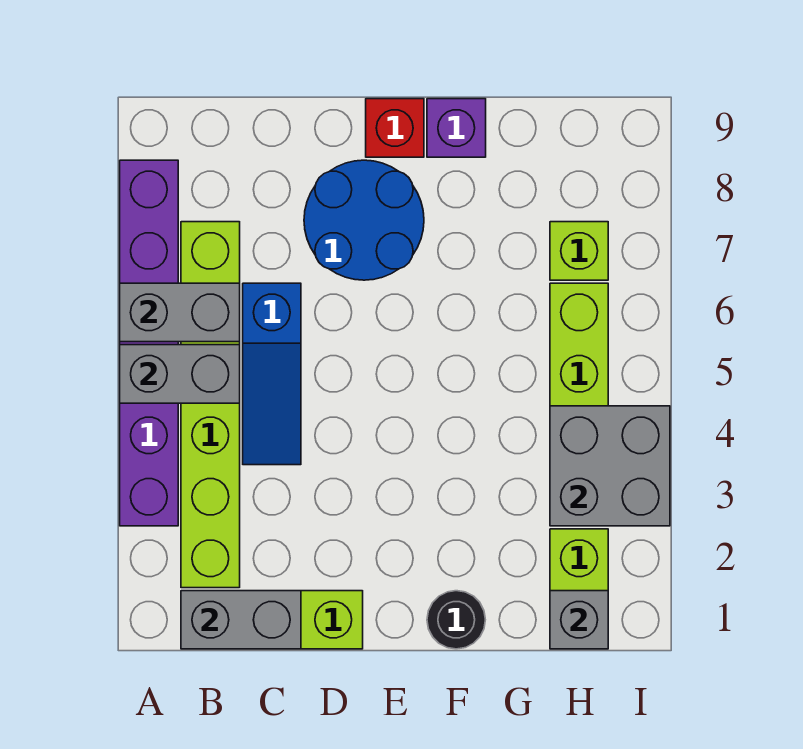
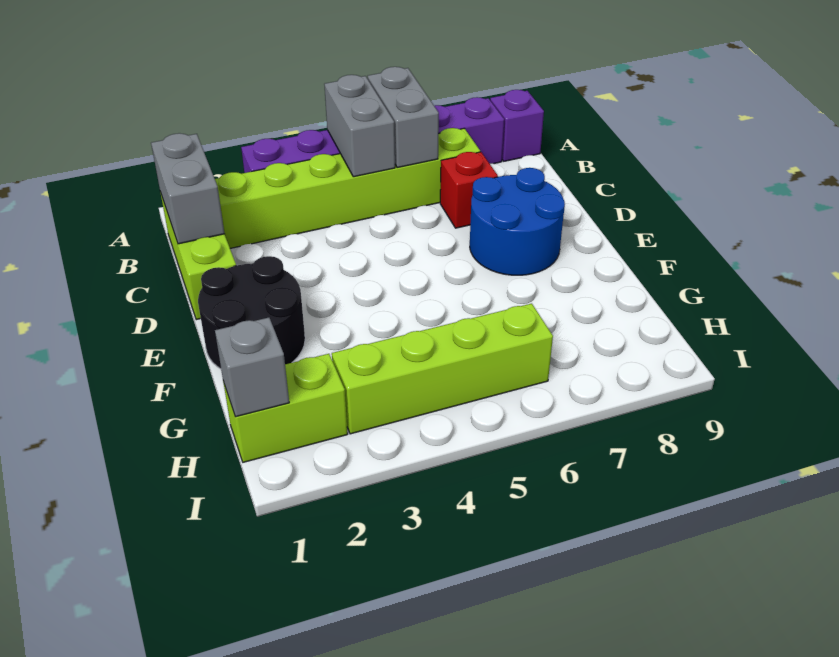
blue slope C4:C6 level 1 top 6 -> none
red brick E9 level 1 -> red brick C7 level 1
black round brick F1 level 1 -> black round brick E1:F2 level 1
purple brick F9 level 1 -> purple brick A9 level 1
grey brick H3:I4 level 2 -> none
lime brick H7 level 1 -> none

